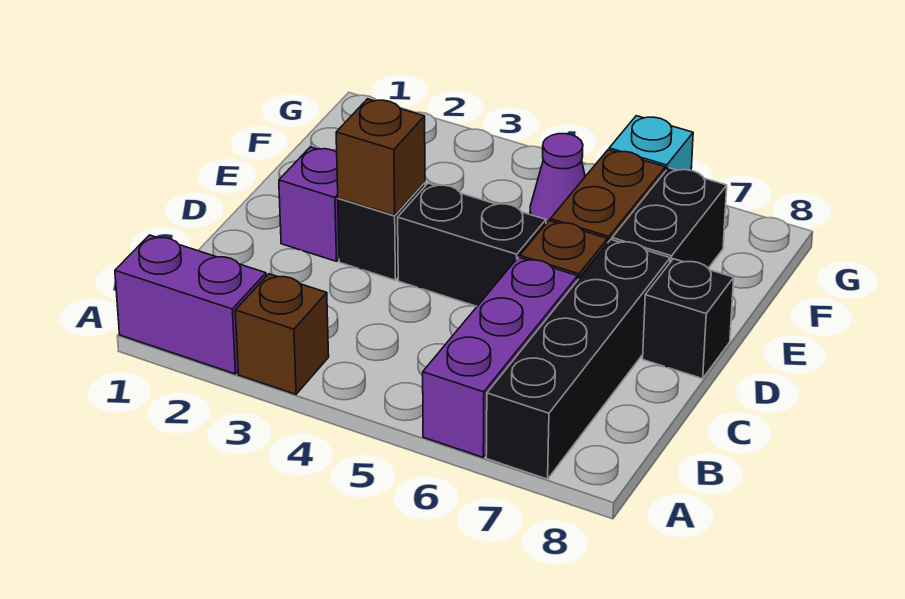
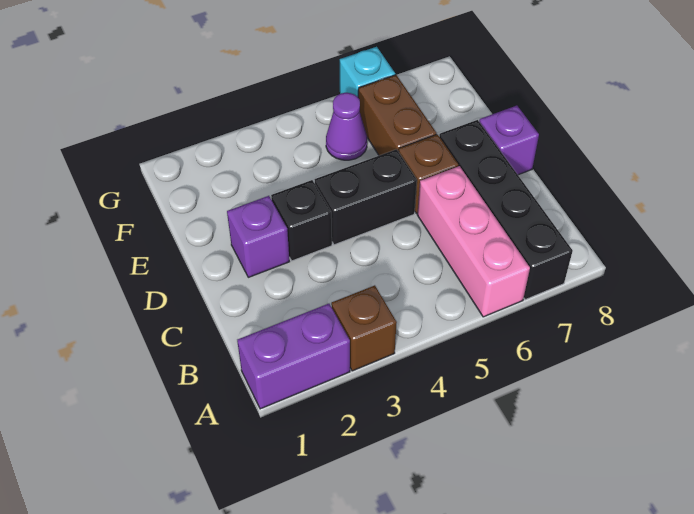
purple brick A6:C6 level 1 -> pink brick A6:C6 level 1
brown brick D3 level 2 -> none
black brick D8 level 1 -> purple brick D8 level 1
black brick E7:F7 level 1 -> none

